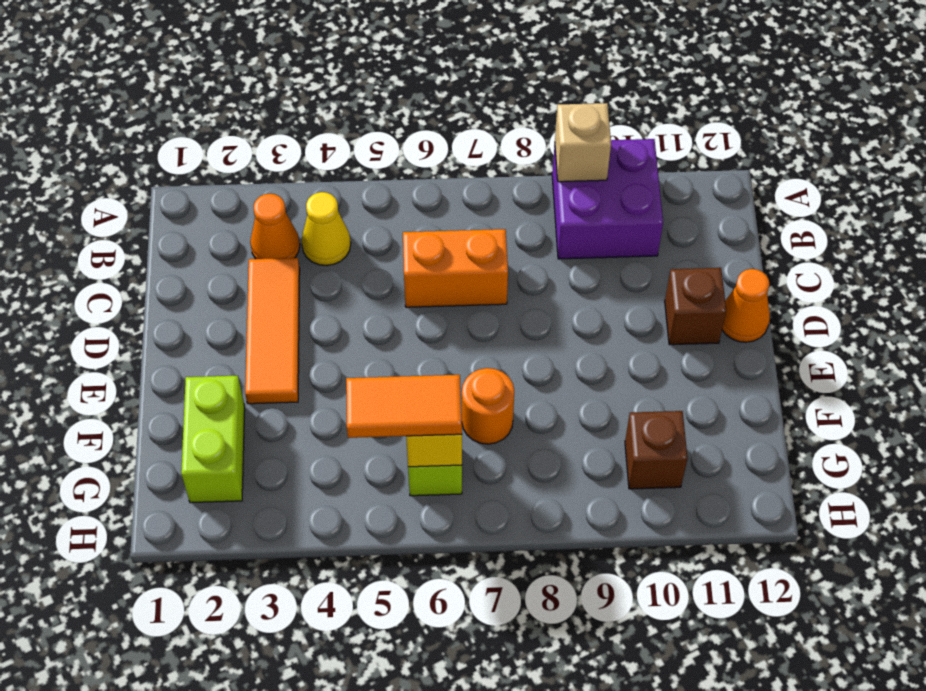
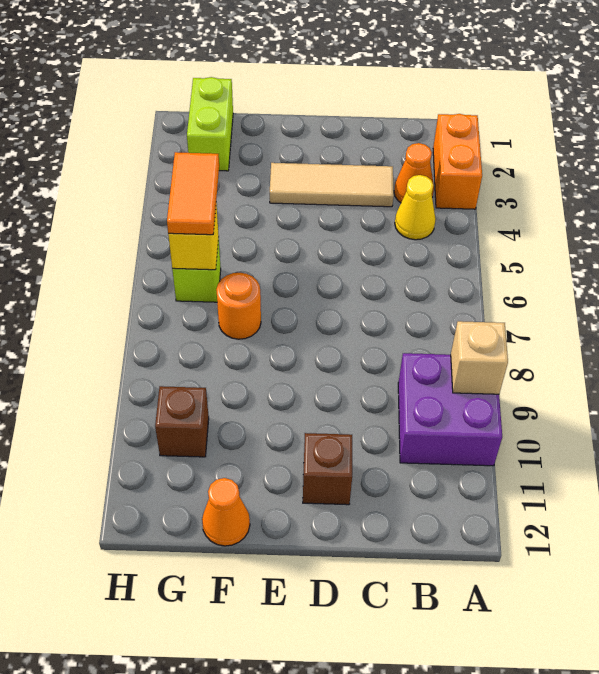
orange tile C3:E3 level 1 -> tan tile C3:E3 level 1
orange brick C6:C7 level 1 -> orange brick A2:A3 level 1
orange cone D12 level 1 -> orange cone F12 level 1
lime brick F2:G2 level 1 -> lime brick G1:G2 level 1

